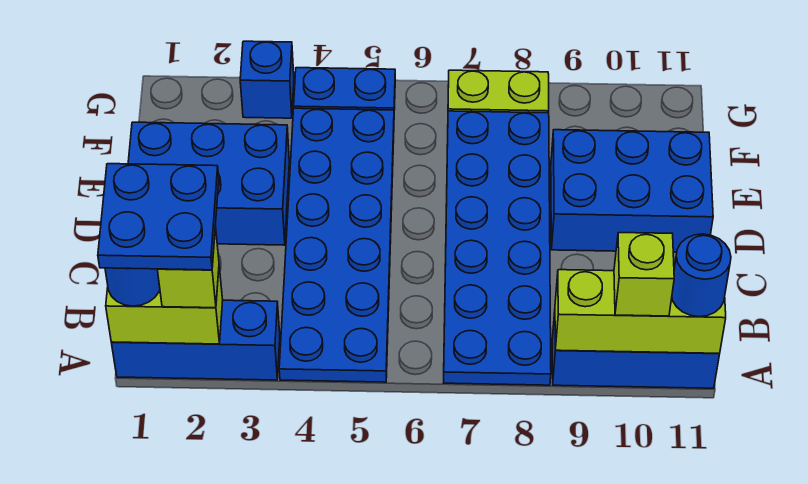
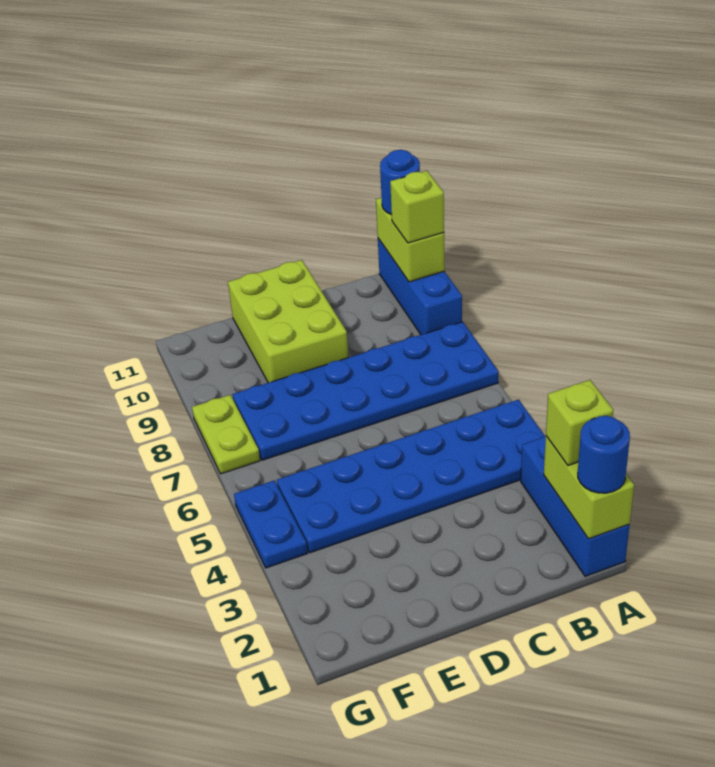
blue plate A1:B2 level 4 -> none
lime brick A9:A11 level 2 -> lime brick A10:A11 level 2
blue brick D1:E3 level 1 -> none
blue brick D9:E11 level 1 -> lime brick D9:E11 level 1
blue brick G3 level 1 -> none

